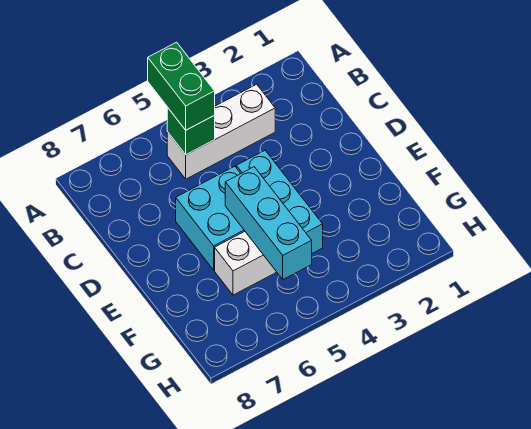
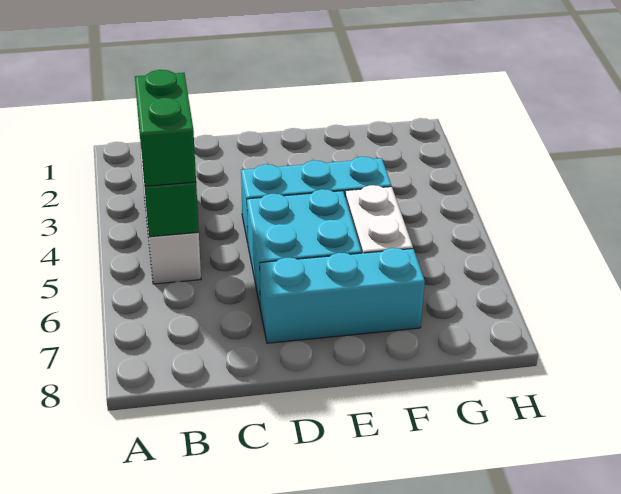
green brick A5:B5 level 3 -> green brick B4:B5 level 3
cyan brick E5:G5 level 2 -> cyan brick D7:F7 level 1

